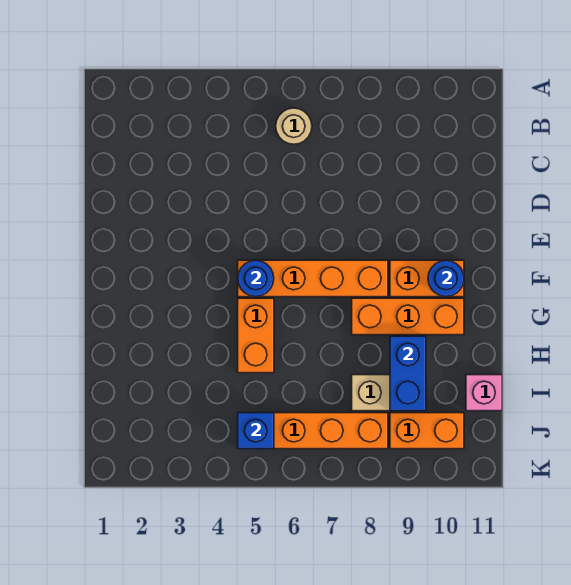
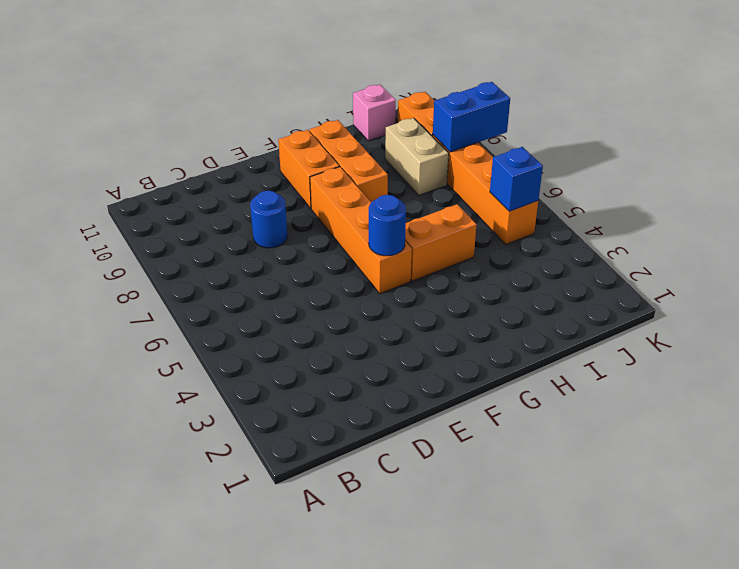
tan round brick B6 level 1 -> none
blue round brick F10 level 2 -> blue round brick D8 level 1
blue brick H9:I9 level 2 -> blue brick J8:K8 level 2

